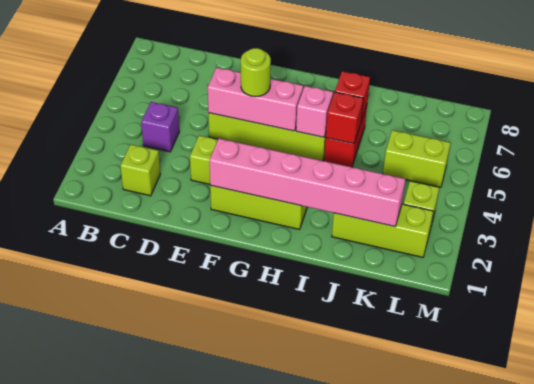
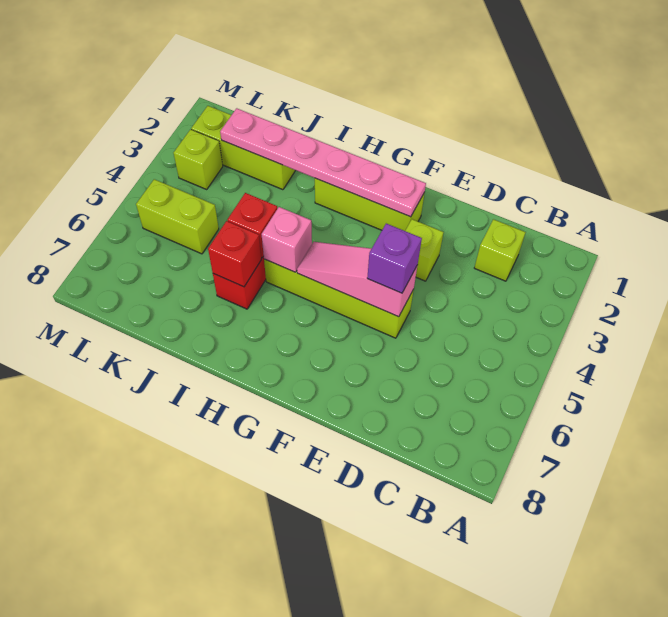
purple brick C4 level 1 -> purple brick E5 level 3
pink brick E5:G5 level 2 -> pink slope E5:G5 level 2 top E
pink brick F2:K2 level 2 -> pink plate F2:K2 level 2
lime round brick F5 level 3 -> none

